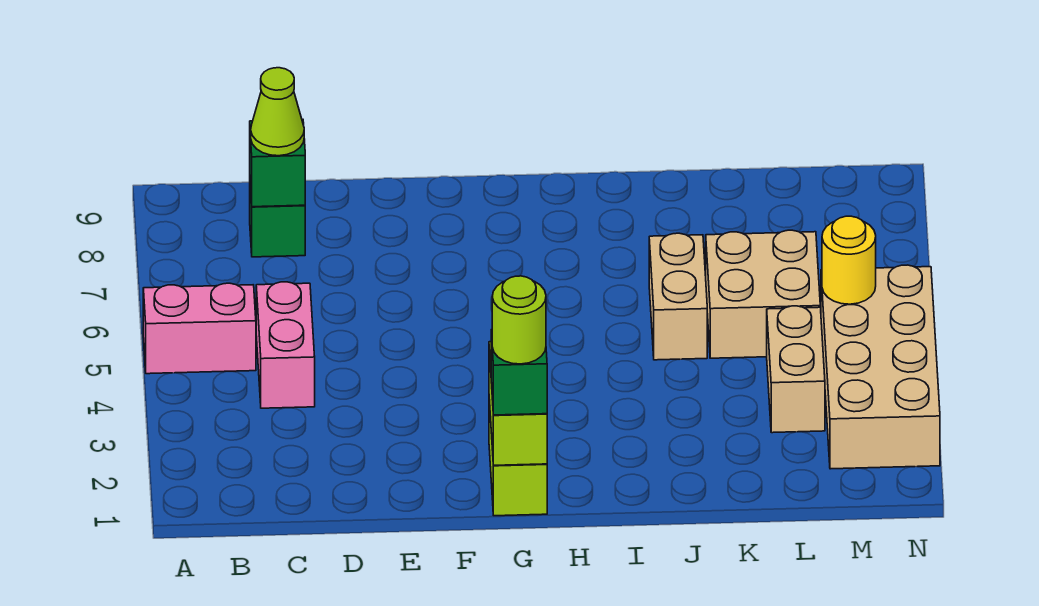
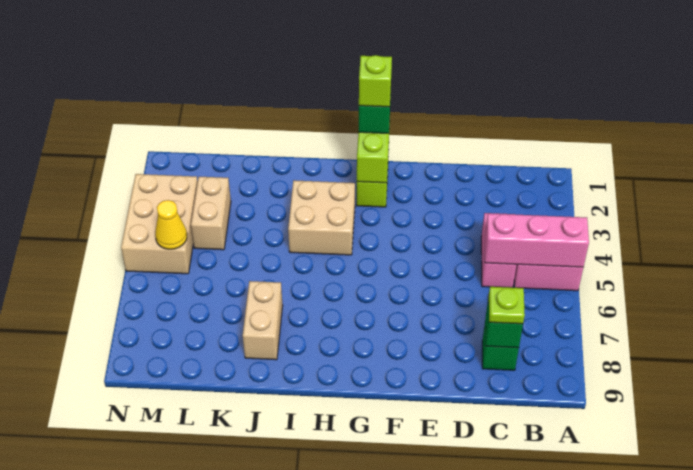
none -> pink brick A5:C5 level 2
lime cone C8 level 3 -> lime plate C8 level 3
lime round brick G1 level 4 -> lime brick G1 level 4
tan brick J5:J6 level 1 -> tan brick J7:J8 level 1
tan brick K5:L6 level 1 -> tan brick H3:I4 level 1
tan brick M2:N5 level 1 -> tan brick M3:N5 level 1
yellow round brick M5 level 2 -> yellow cone M5 level 2

